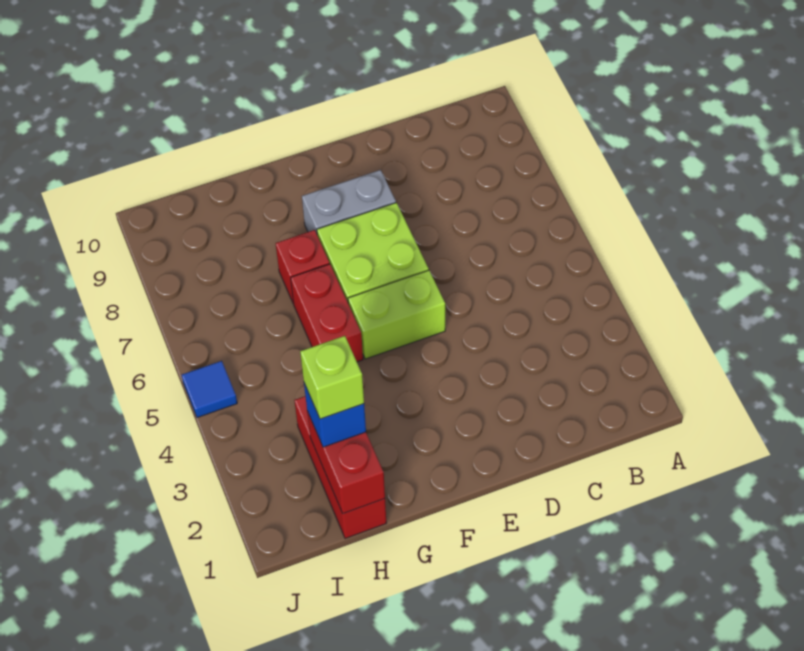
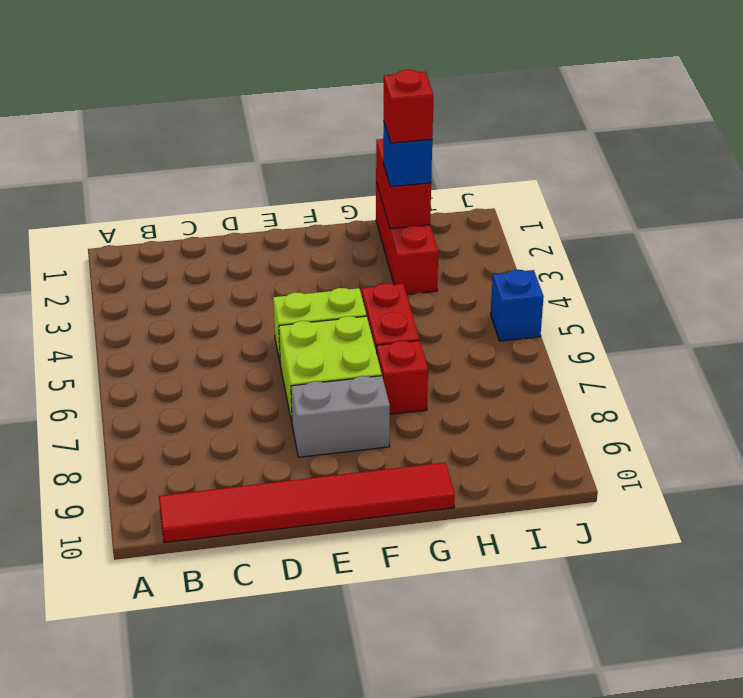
none -> red tile B10:G10 level 1
lime brick H2 level 4 -> red brick H2 level 4
blue tile J5 level 1 -> blue brick J5 level 1

